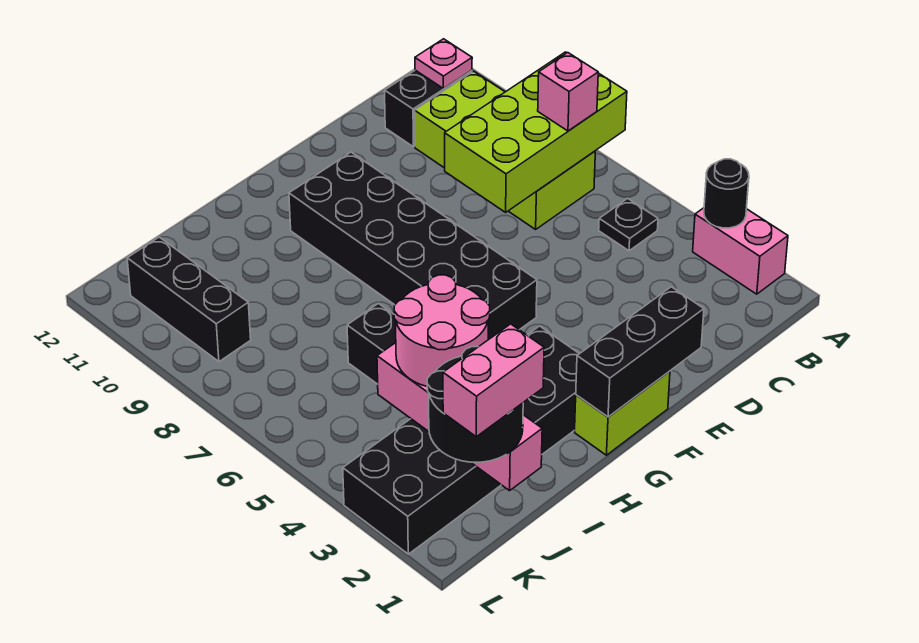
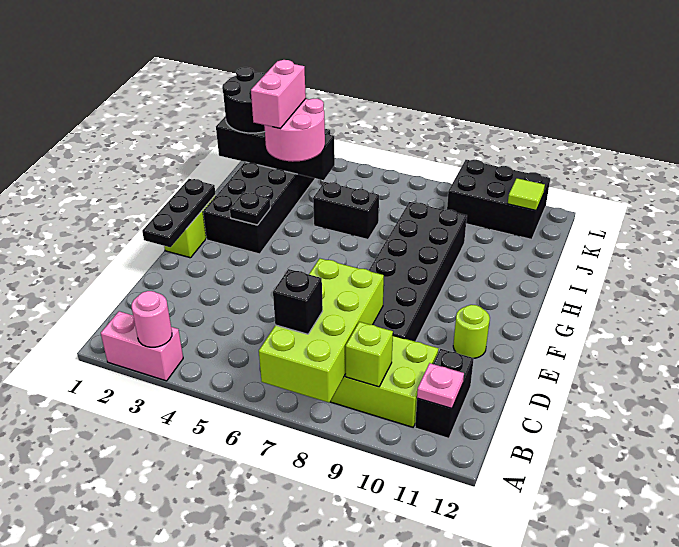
black round brick A3 level 2 -> pink round brick A3 level 2
black plate B5 level 1 -> black plate G3 level 2
pink brick B7 level 3 -> black brick B7 level 3
none -> lime brick B9 level 2
black brick E1:G1 level 2 -> black plate E1:G1 level 2
none -> lime round brick E11 level 1
black brick F5:G10 level 1 -> black brick D8:I9 level 1
pink brick J1:J4 level 2 -> black brick J1:J4 level 2
pink brick J1:K1 level 4 -> pink brick I3:J3 level 4
black brick K9:K11 level 1 -> black brick K9:L11 level 1
none -> lime tile K11 level 2

